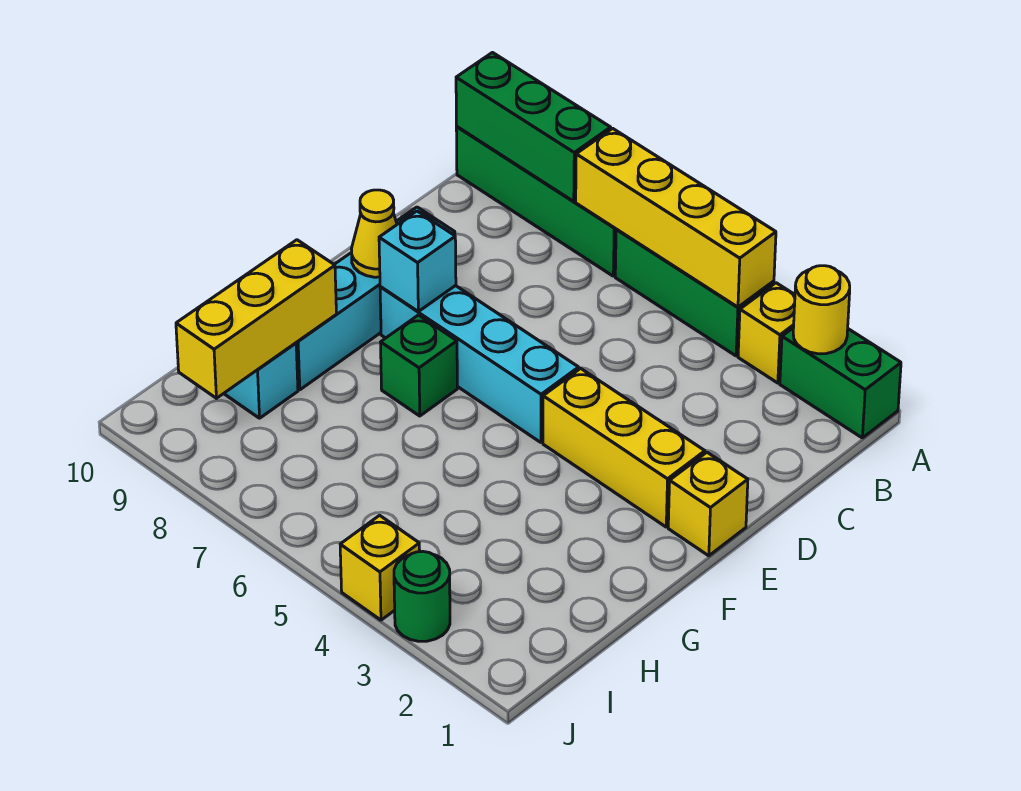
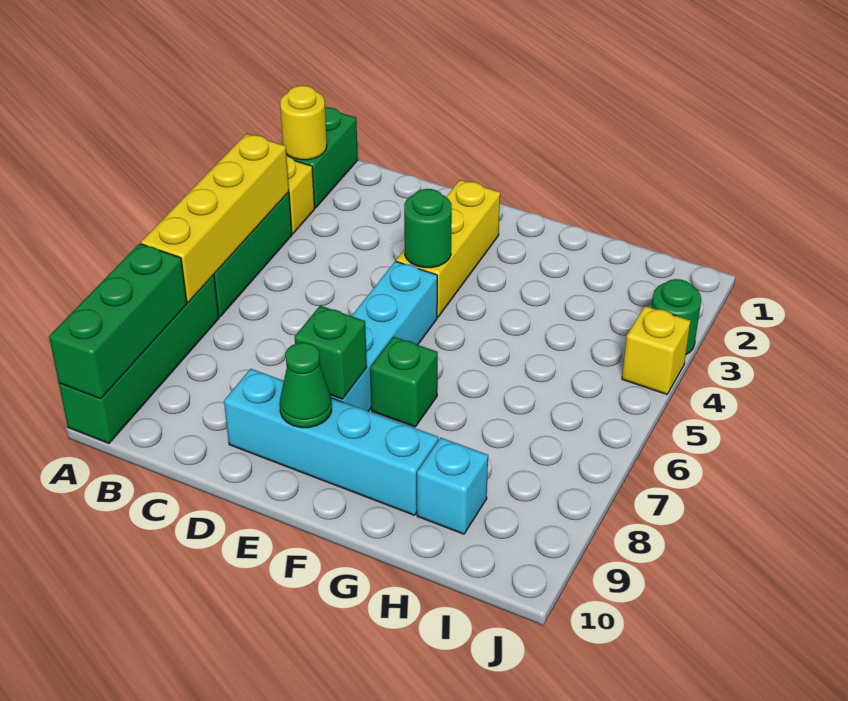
yellow brick E1 level 1 -> none
none -> green round brick E4 level 2
cyan brick E8 level 2 -> green brick E8 level 2
yellow cone E9 level 2 -> green cone E9 level 2
yellow brick G9:I9 level 2 -> none

